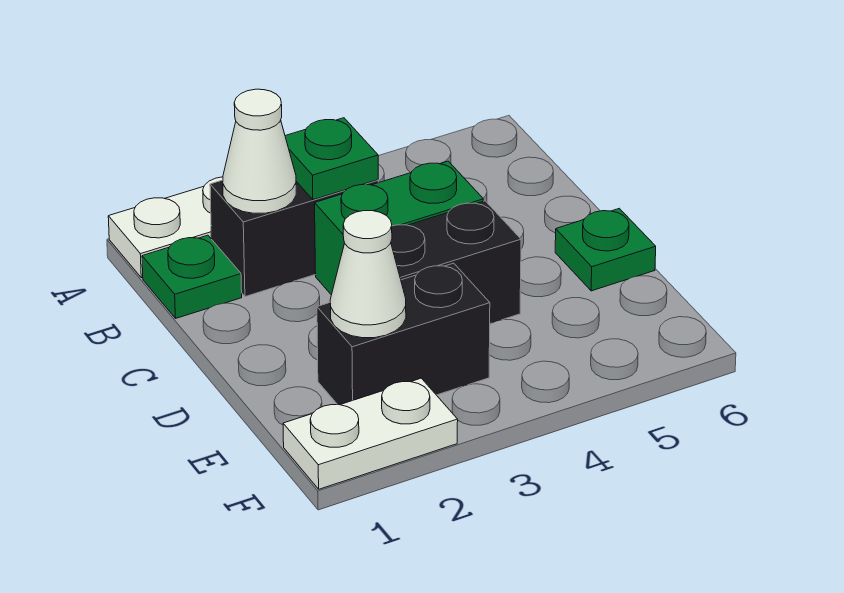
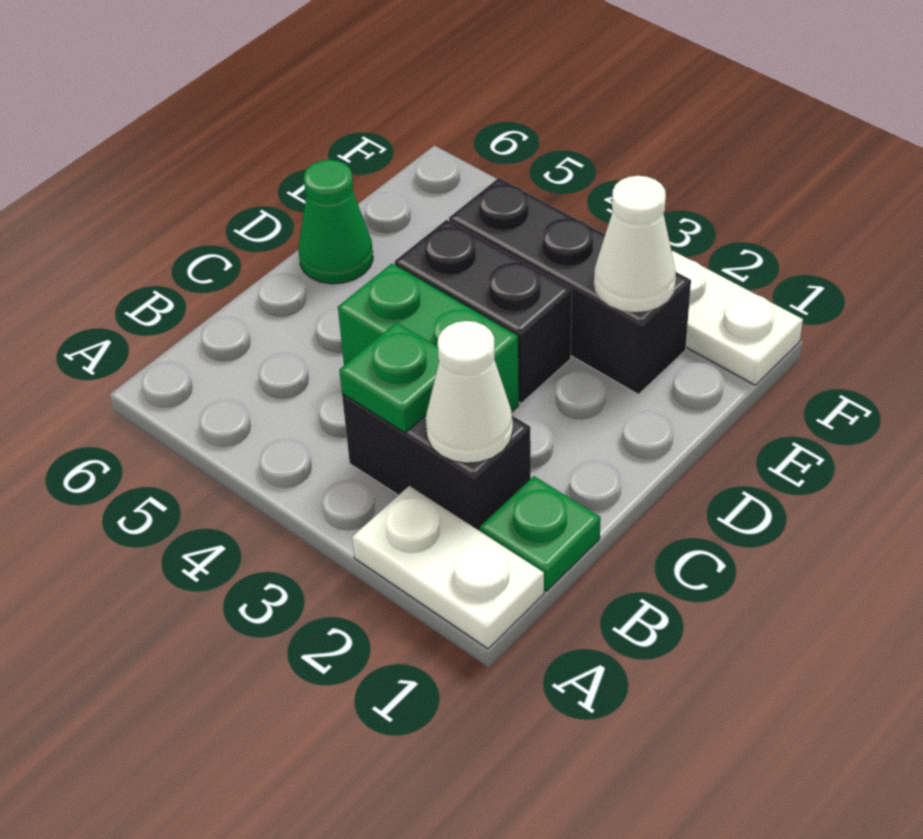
green plate D6 level 1 -> green cone D6 level 1
black brick E2:E3 level 1 -> black brick E2:E4 level 1

